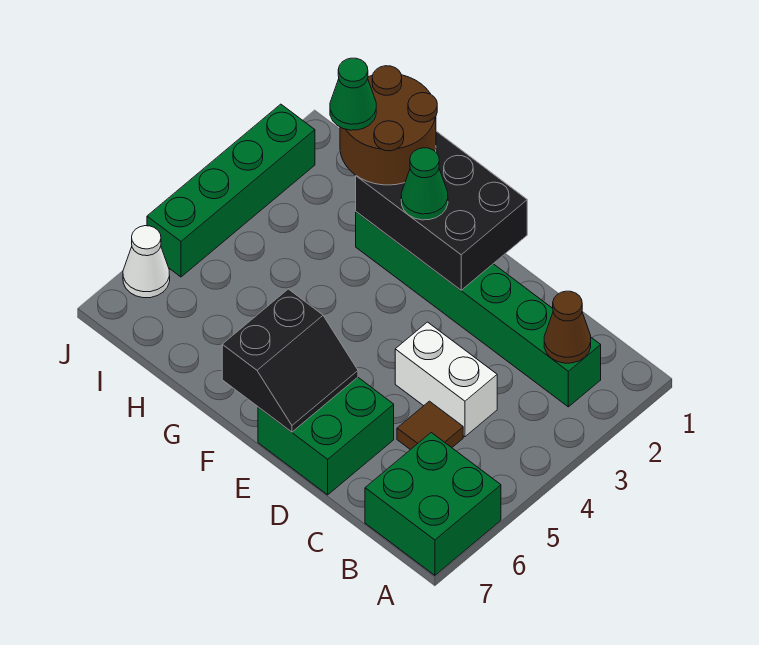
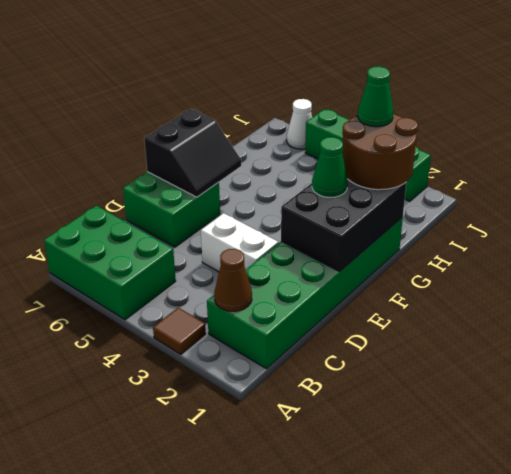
green brick A6:B7 level 1 -> green brick A5:B7 level 1
green brick B2:G2 level 1 -> green brick B1:G2 level 1
white brick C4:D4 level 1 -> white brick D3:D4 level 1
brown tile C5 level 1 -> brown tile A3 level 1
black slope E6:F7 level 2 top F -> black slope E6:F7 level 2 top 7

